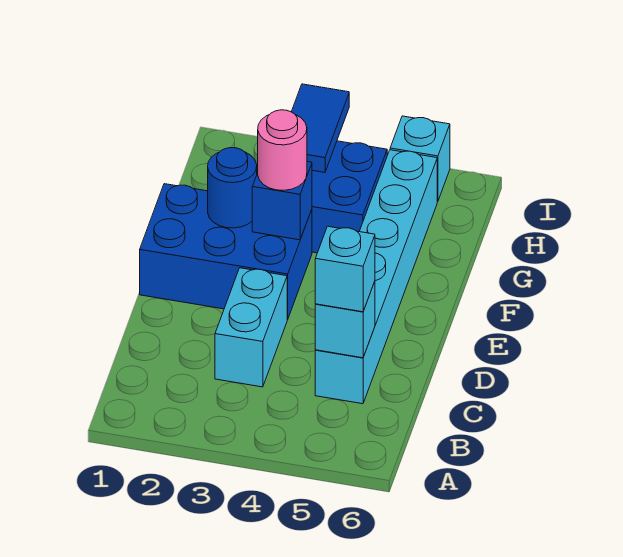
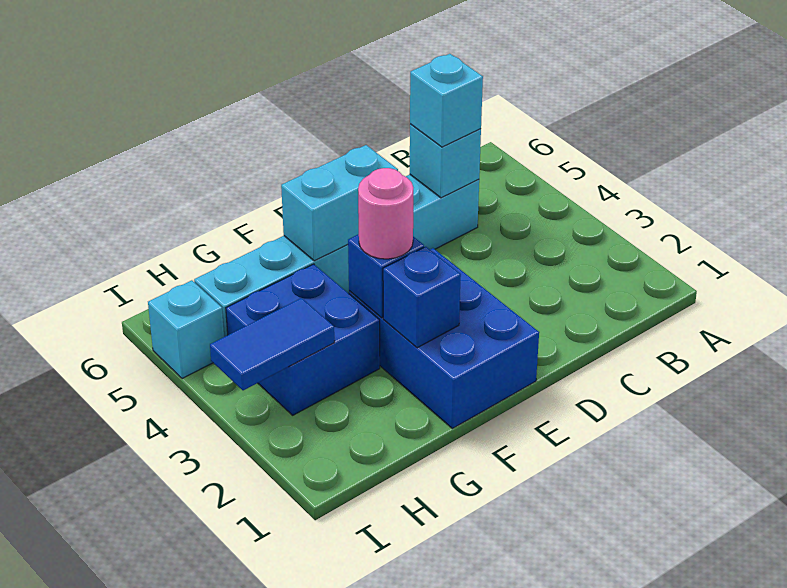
cyan brick C3:D3 level 1 -> cyan brick E5:F5 level 2
blue round brick F2 level 2 -> blue brick F2 level 2

